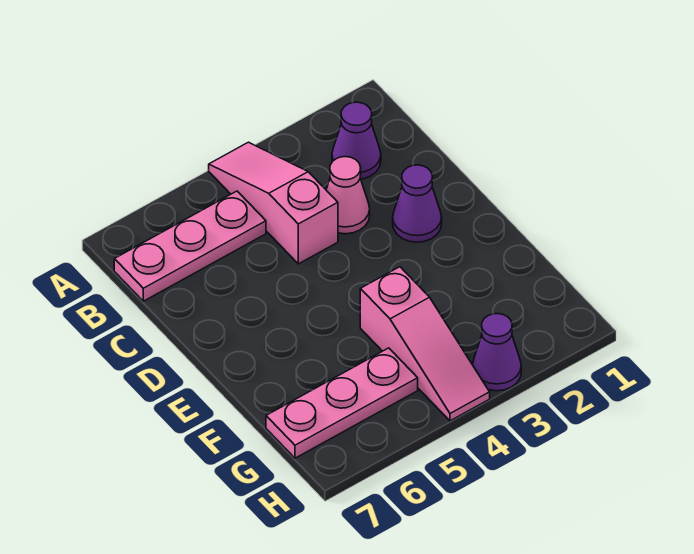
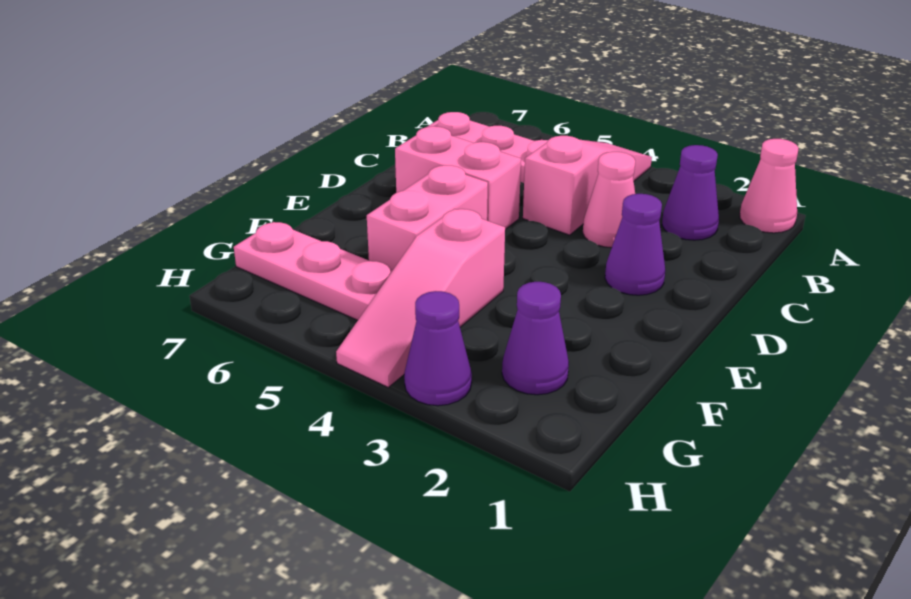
none -> pink cone A1 level 1
none -> pink brick D5:D6 level 1
none -> pink brick E5:F5 level 1
none -> purple cone G2 level 1

